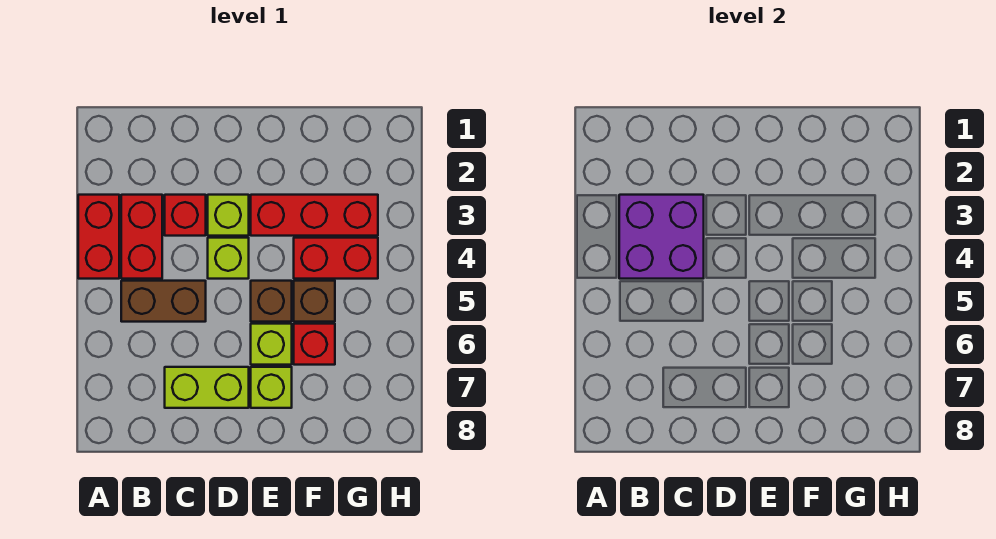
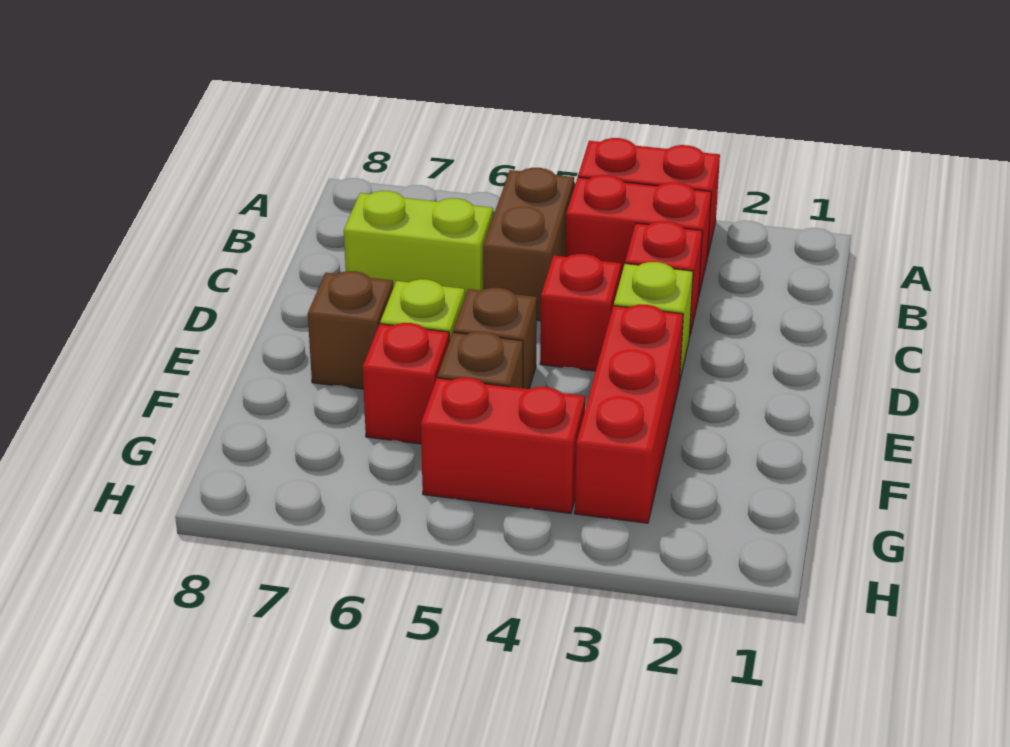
purple brick B3:C4 level 2 -> none
lime brick C7:D7 level 1 -> lime brick C6:C7 level 1
lime brick D4 level 1 -> red brick D4 level 1
lime brick E7 level 1 -> brown brick E7 level 1
red brick F4:G4 level 1 -> red brick G4:G5 level 1

